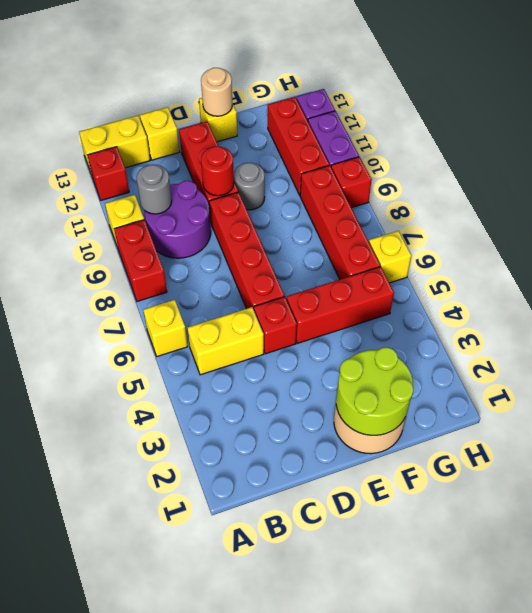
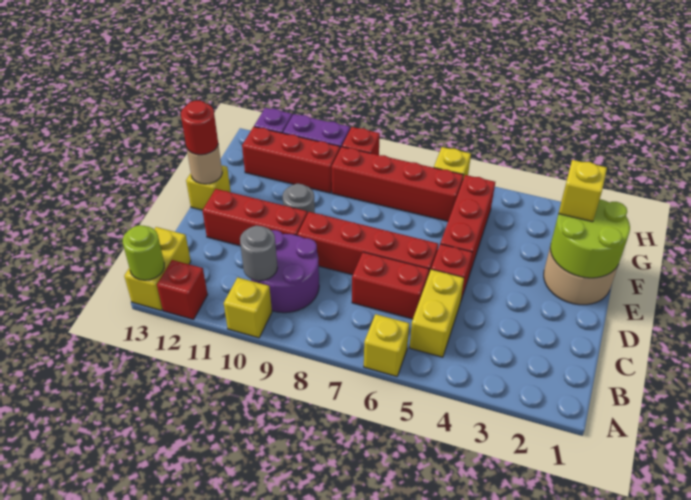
red brick A8:A9 level 1 -> red brick C6:C7 level 1
none -> lime round brick A13 level 2
yellow brick C13 level 1 -> yellow brick F2 level 3
red round brick D10 level 2 -> red round brick E13 level 3

